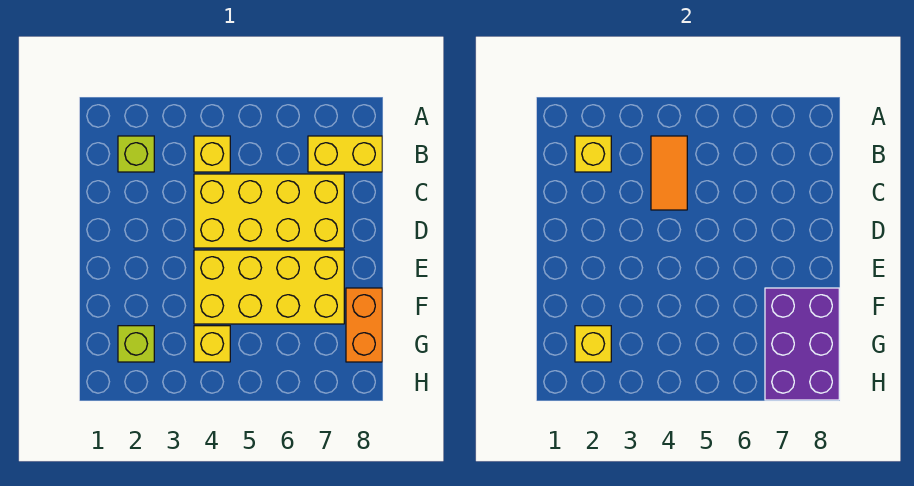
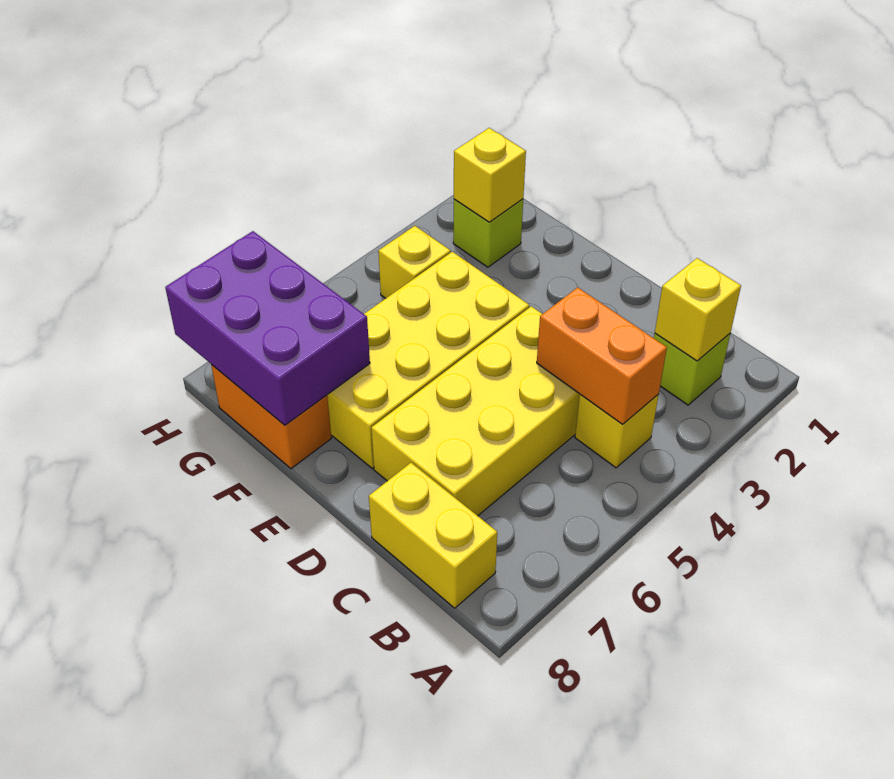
orange tile B4:C4 level 2 -> orange brick B4:C4 level 2
yellow brick B7:B8 level 1 -> yellow brick B8:C8 level 1

